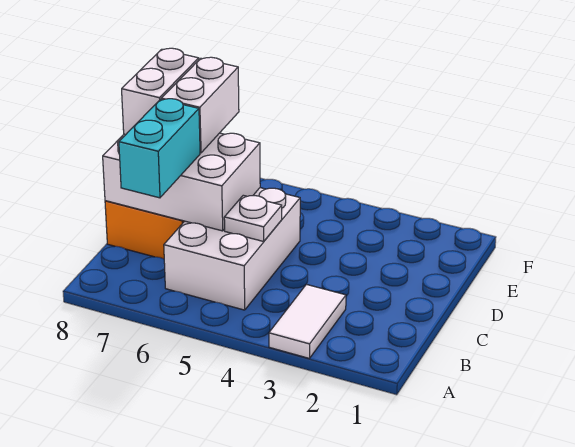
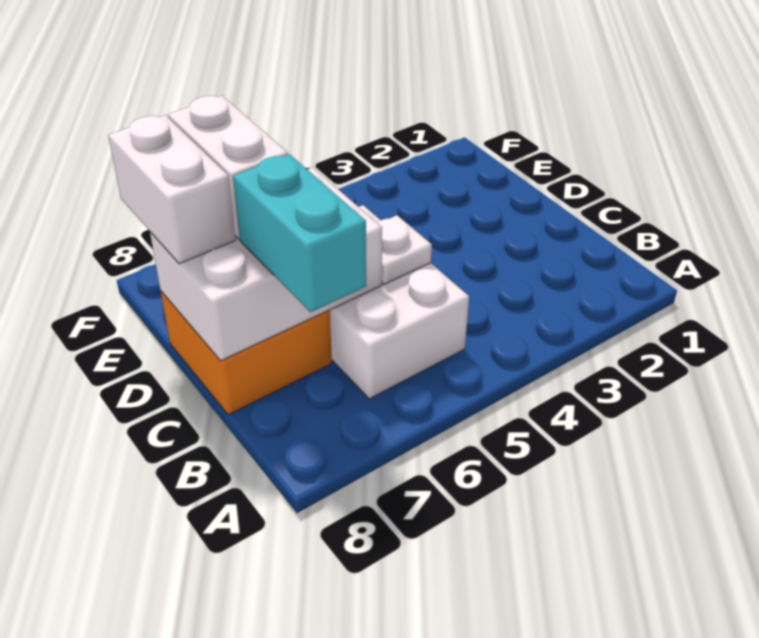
white tile A3:B3 level 1 -> none

